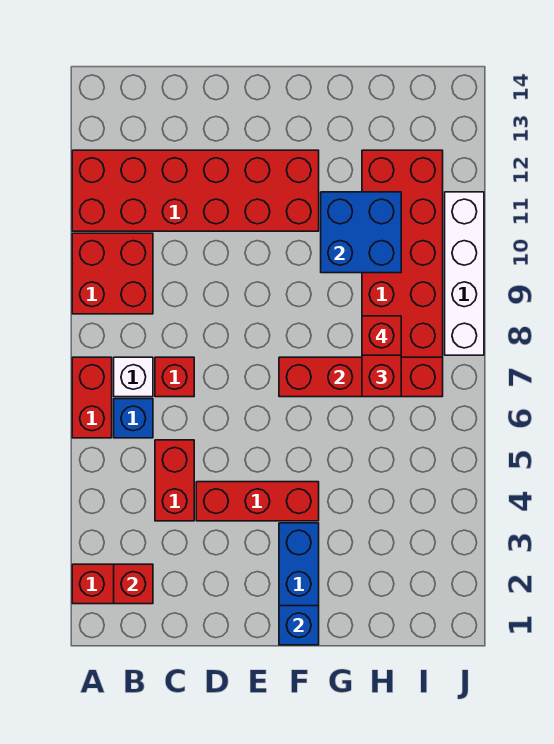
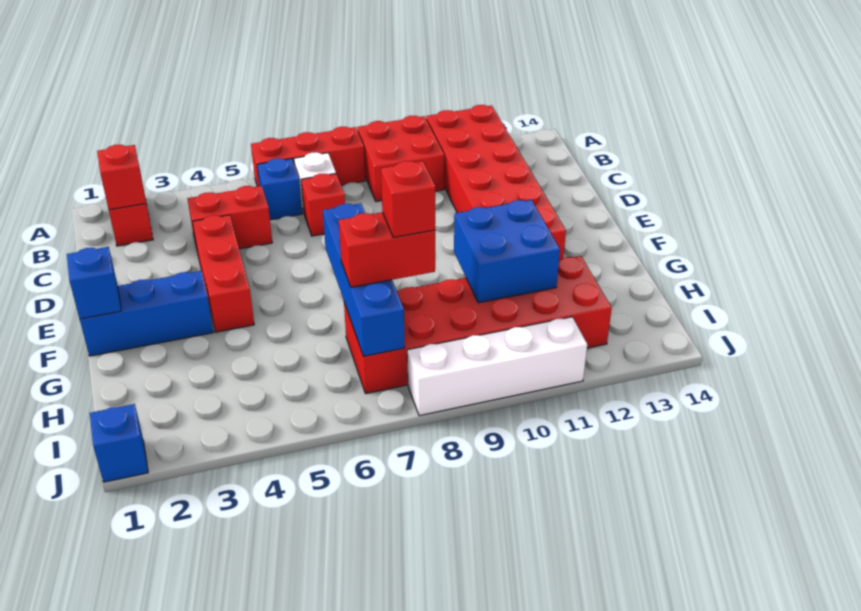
red brick A6:A7 level 1 -> red brick A6:A8 level 1
red brick F7:I7 level 2 -> blue brick F7:I7 level 2
none -> blue brick J1 level 1

